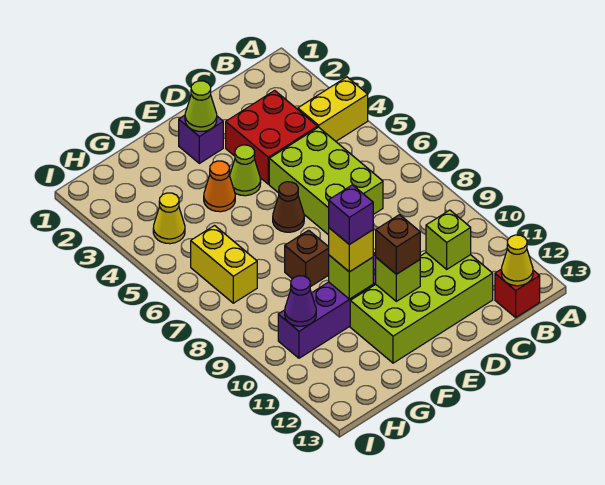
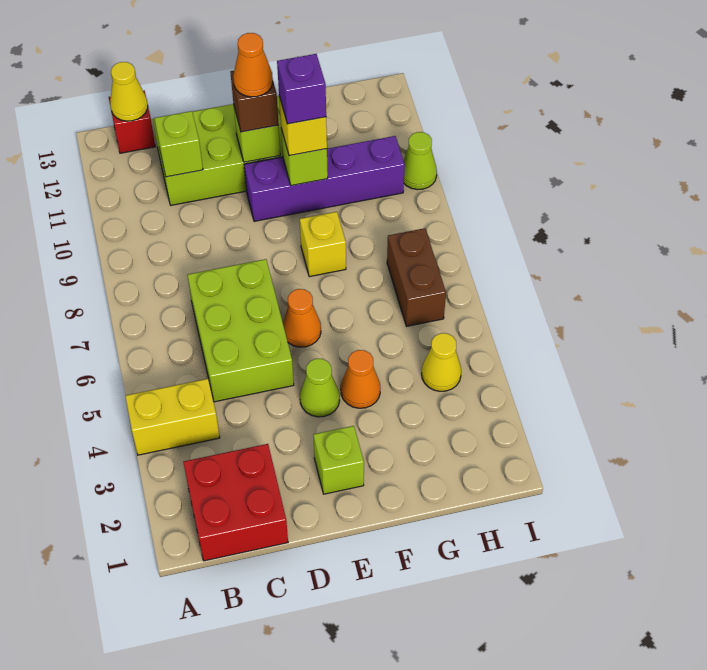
red brick C3:D4 level 1 -> red brick B1:C2 level 1
purple brick E2 level 1 -> lime brick E2 level 1
lime cone E2 level 2 -> lime cone I10 level 1
brown cone E6 level 1 -> orange cone E6 level 1
none -> orange cone E11 level 4
brown brick F8 level 1 -> yellow brick F8 level 1
yellow brick H6:H7 level 1 -> brown brick H6:H7 level 1
purple cone H10 level 2 -> none

